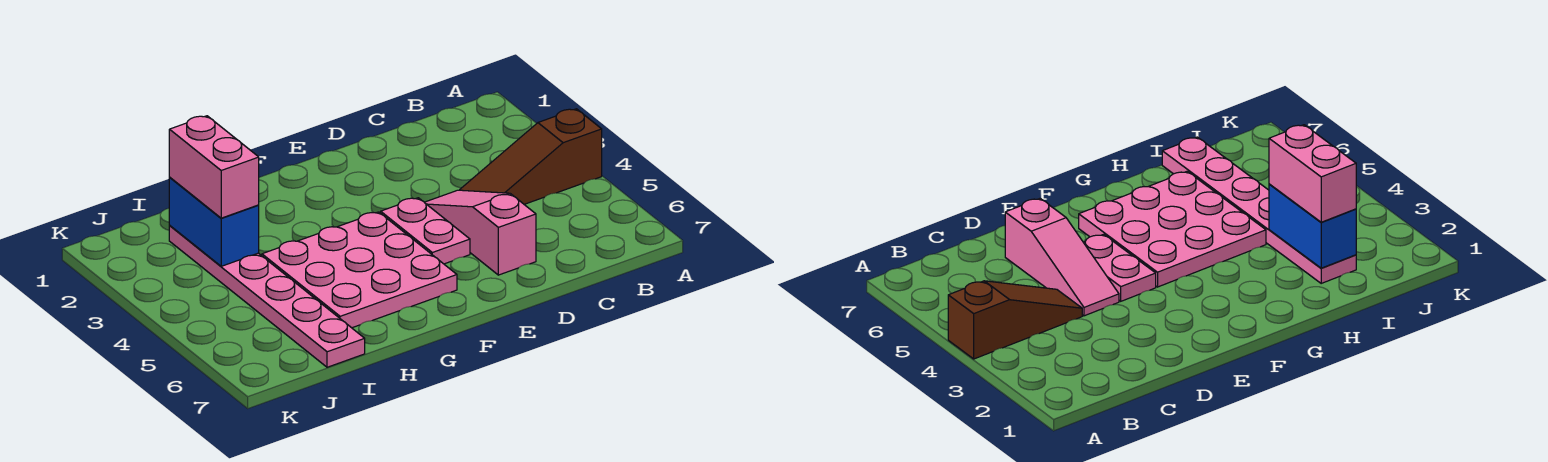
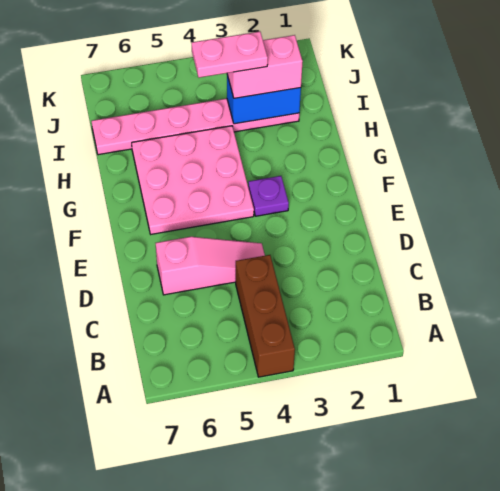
brown slope A4:C4 level 1 top A -> brown brick A4:C4 level 1
pink plate E4:E5 level 1 -> pink plate I3:I4 level 4
none -> purple plate F3 level 1

